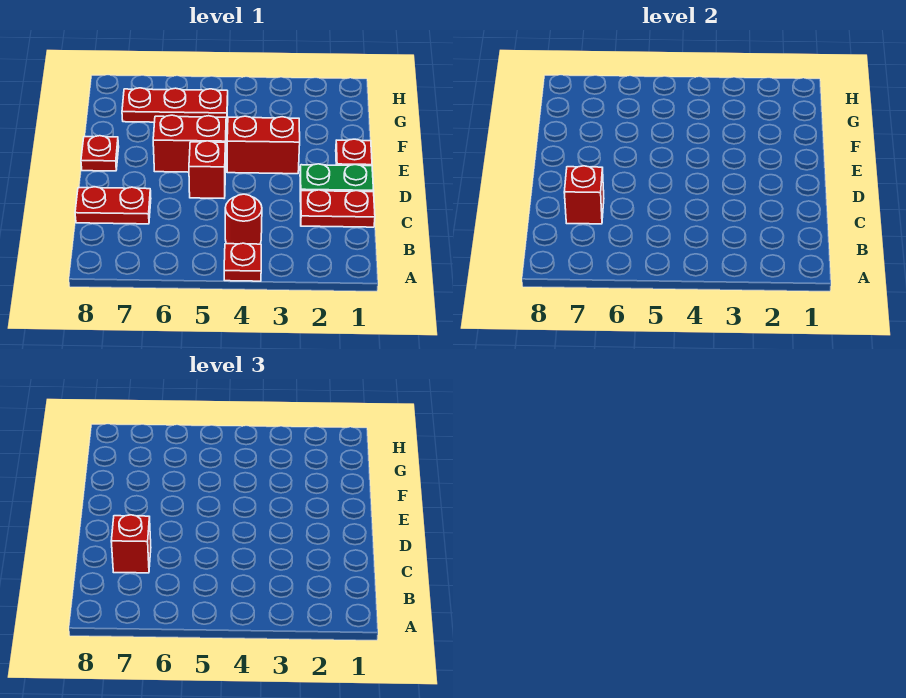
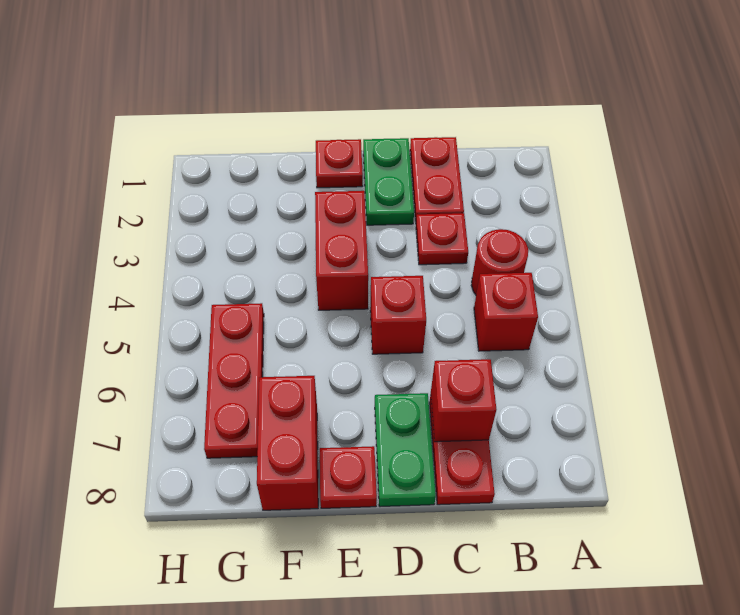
red plate A4 level 1 -> red plate C3 level 1
red brick C7 level 3 -> red brick B5 level 1
none -> green plate D7:D8 level 1
red brick E5:E6 level 1 -> red brick F7:F8 level 1

